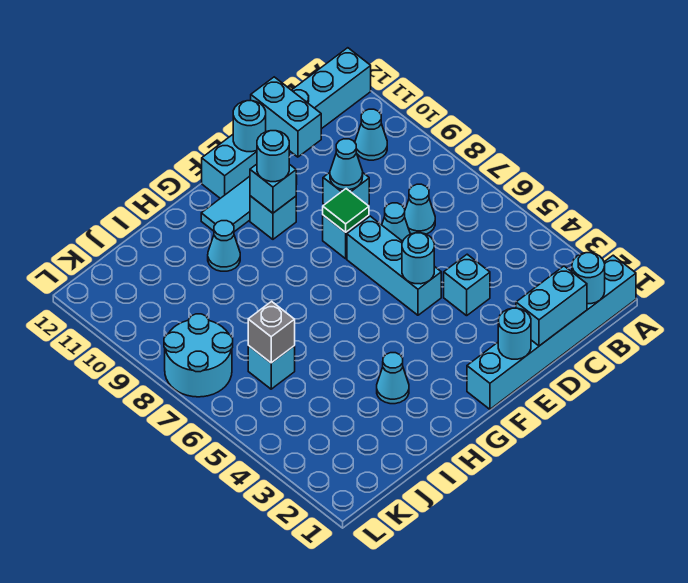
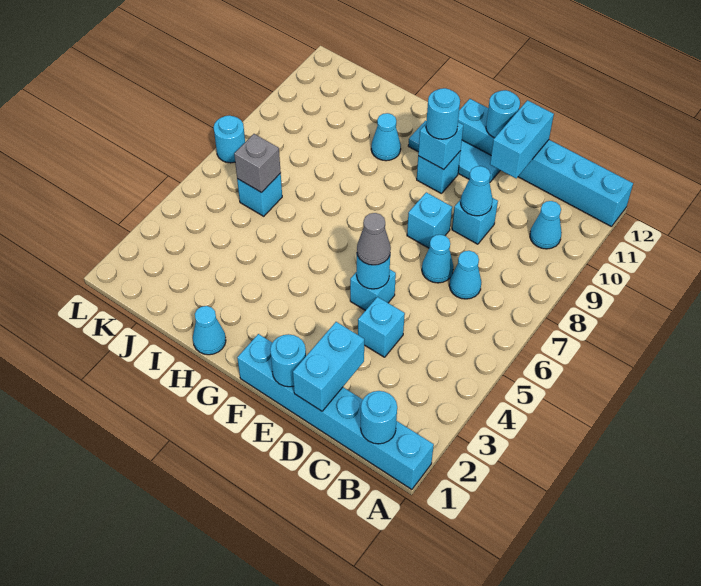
cyan brick C1:D1 level 2 -> cyan brick D1:D2 level 2
cyan brick E5:E7 level 1 -> cyan brick E5 level 1
none -> grey cone E5 level 3
green tile E8 level 2 -> none
cyan cone H3 level 1 -> cyan cone H1 level 1
cyan round brick K7:L8 level 1 -> cyan round brick L7 level 1

